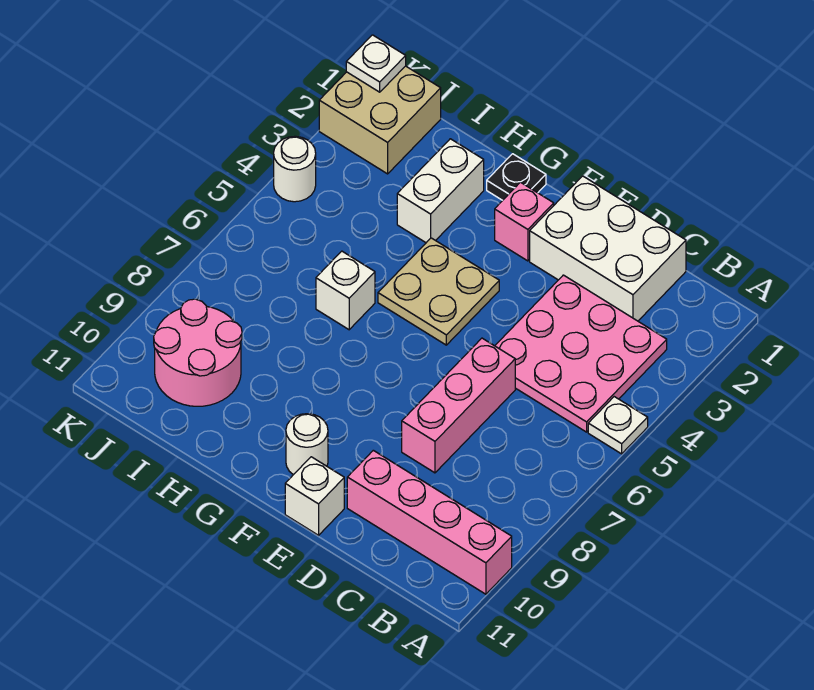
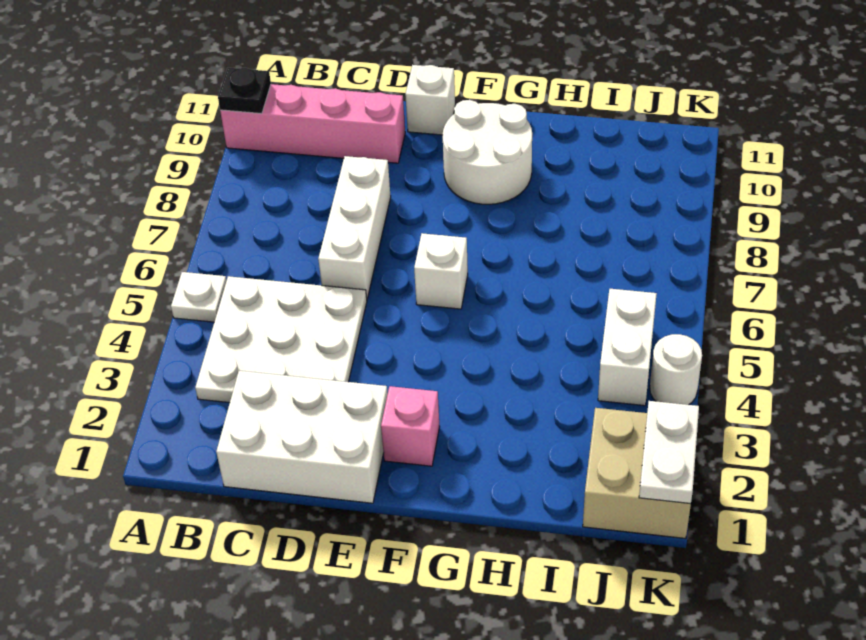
pink plate B3:D5 level 1 -> white plate B3:D5 level 1
pink brick D6:D8 level 1 -> white brick D6:D8 level 1
tan plate F4:G5 level 1 -> none
white round brick F10 level 1 -> white round brick F9:G10 level 1
black plate G1 level 1 -> black plate A10 level 2
white brick H2:H3 level 1 -> white brick J4:J5 level 1
white brick H6 level 1 -> white brick F6 level 1
pink round brick I9:J10 level 1 -> none
white plate K1 level 2 -> white plate K1:K2 level 2

